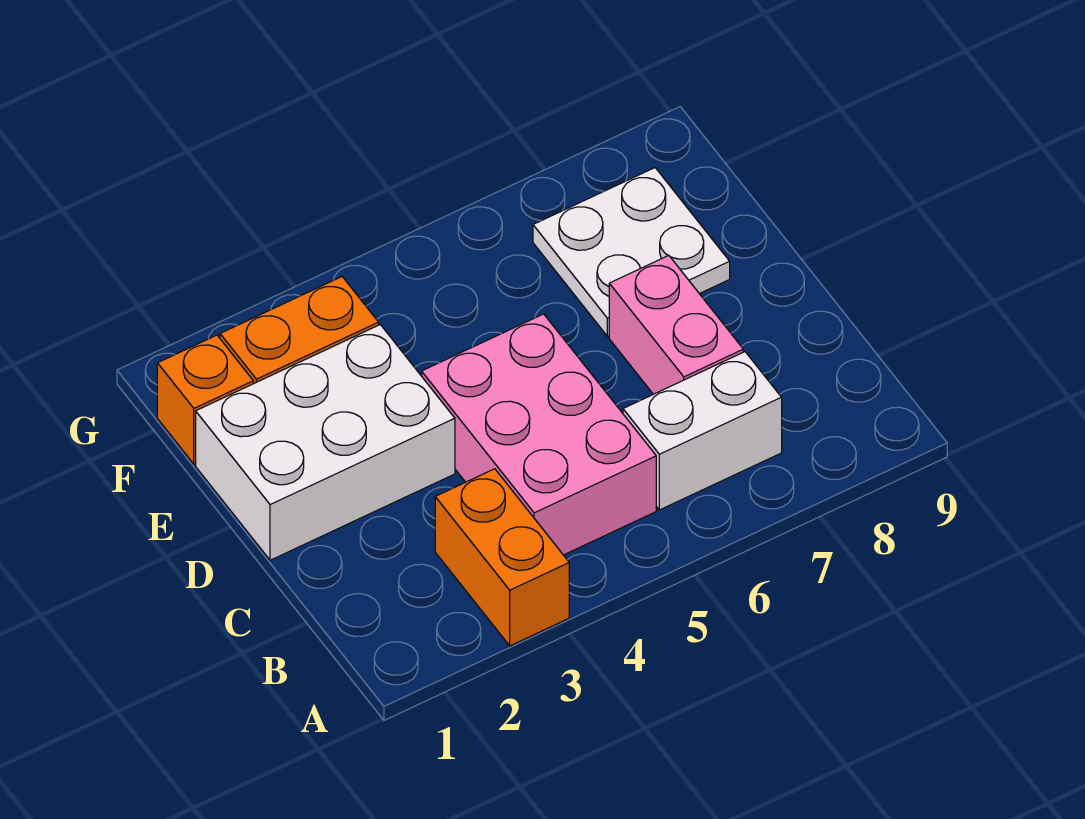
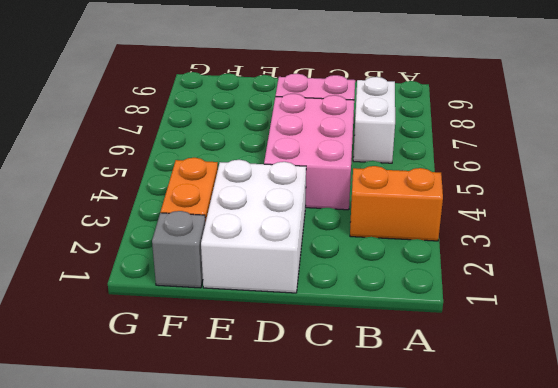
pink brick B4:D5 level 1 -> pink brick C4:D6 level 1
white plate E7:F8 level 1 -> none
orange brick F1 level 1 -> grey brick F1 level 1

